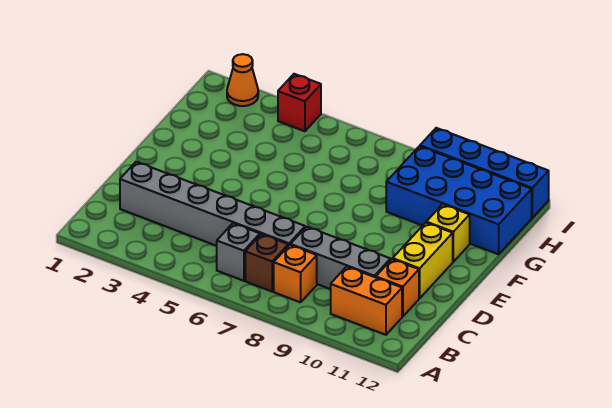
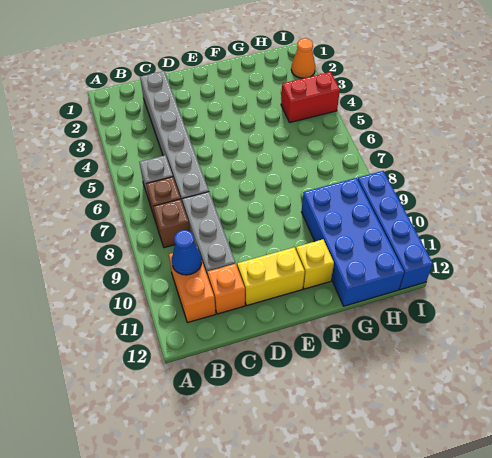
orange brick B8 level 1 -> brown brick B8 level 1
none -> blue cone B10 level 2
red brick I4 level 1 -> red brick H4:I4 level 1

